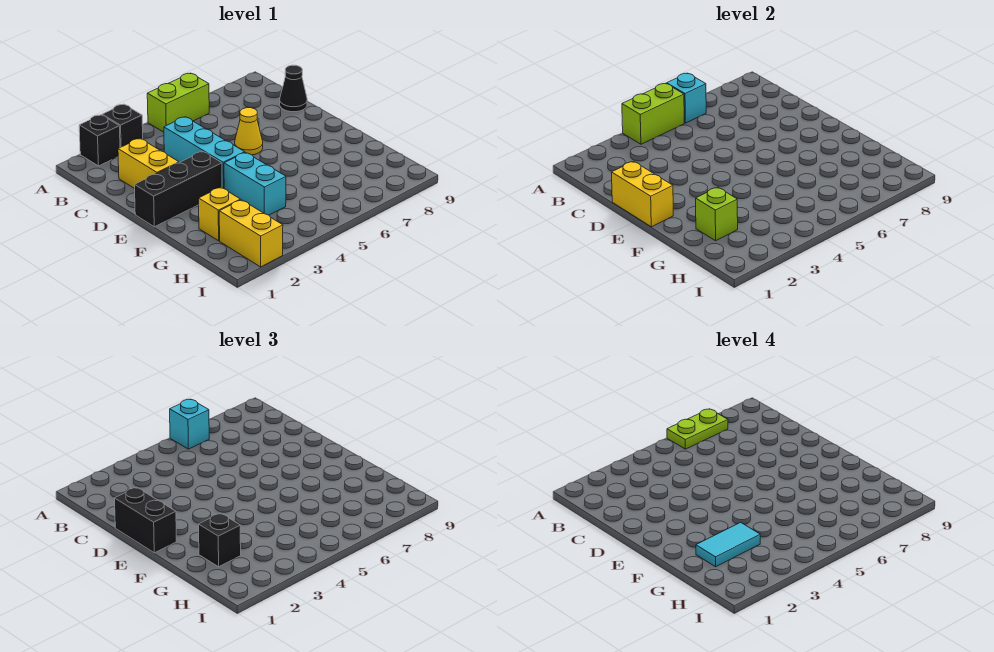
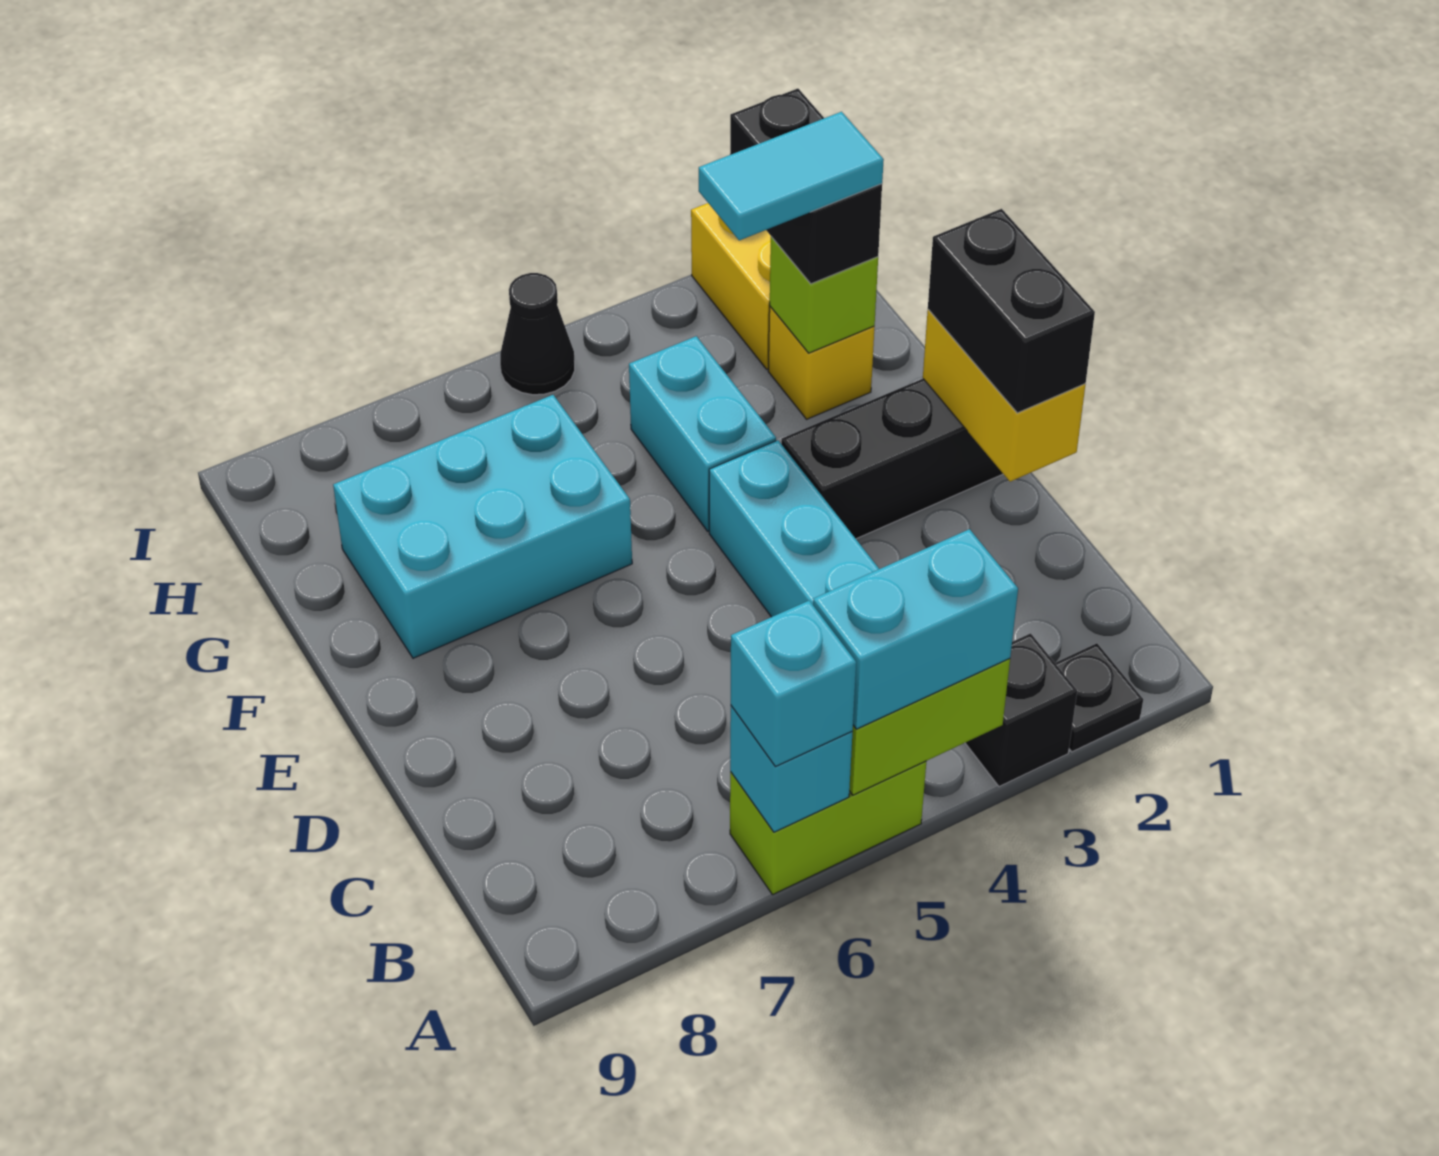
black brick A2 level 1 -> black plate A2 level 1
none -> cyan brick A4:A5 level 3
lime plate A6:A7 level 4 -> none
yellow brick C2:D2 level 1 -> none
black cone C9 level 1 -> black cone I5 level 1
yellow cone D6 level 1 -> none
none -> cyan brick F6:G8 level 1
black brick G2 level 3 -> black brick G2:H2 level 3

